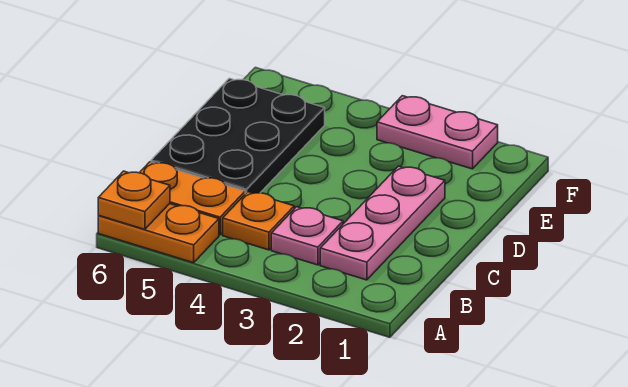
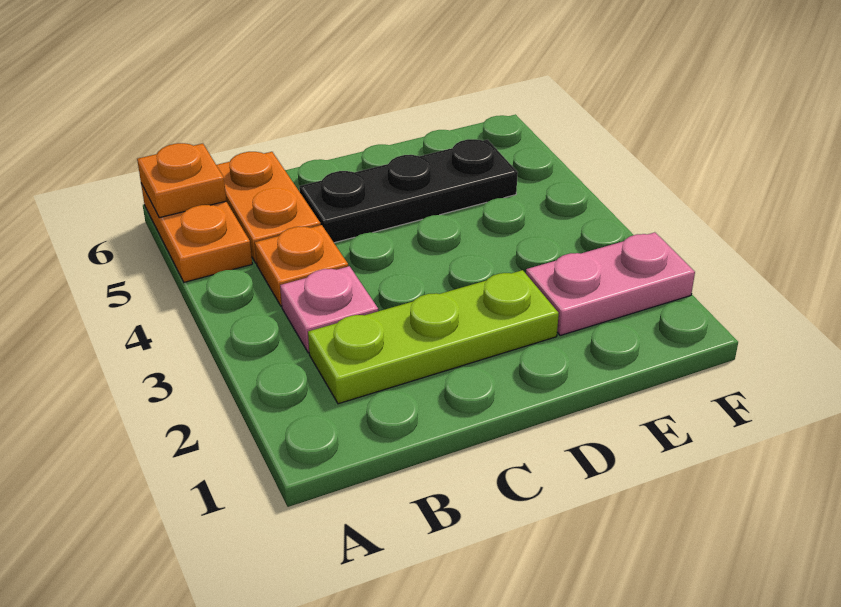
pink plate B2:D2 level 1 -> lime plate B2:D2 level 1
black plate C5:E6 level 1 -> black plate C5:E5 level 1
pink plate F2:F3 level 1 -> pink plate E2:F2 level 1

